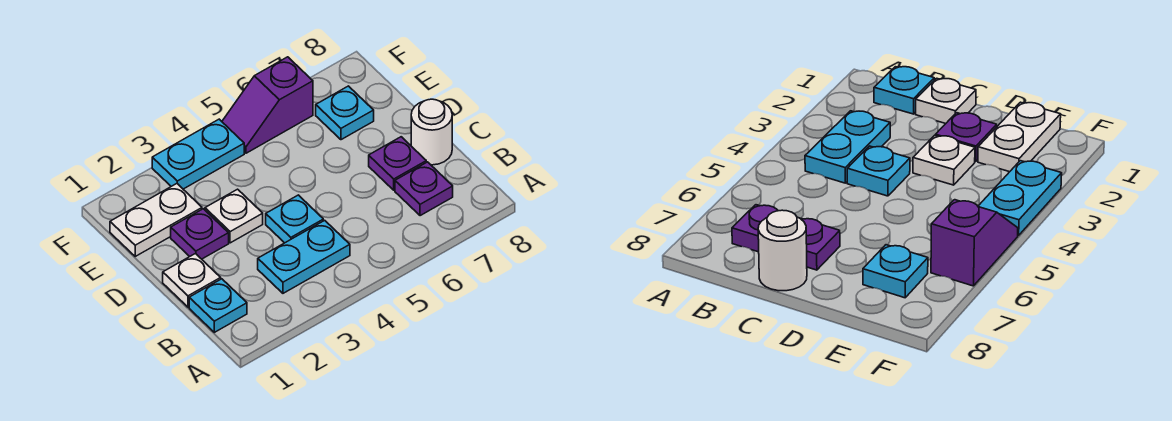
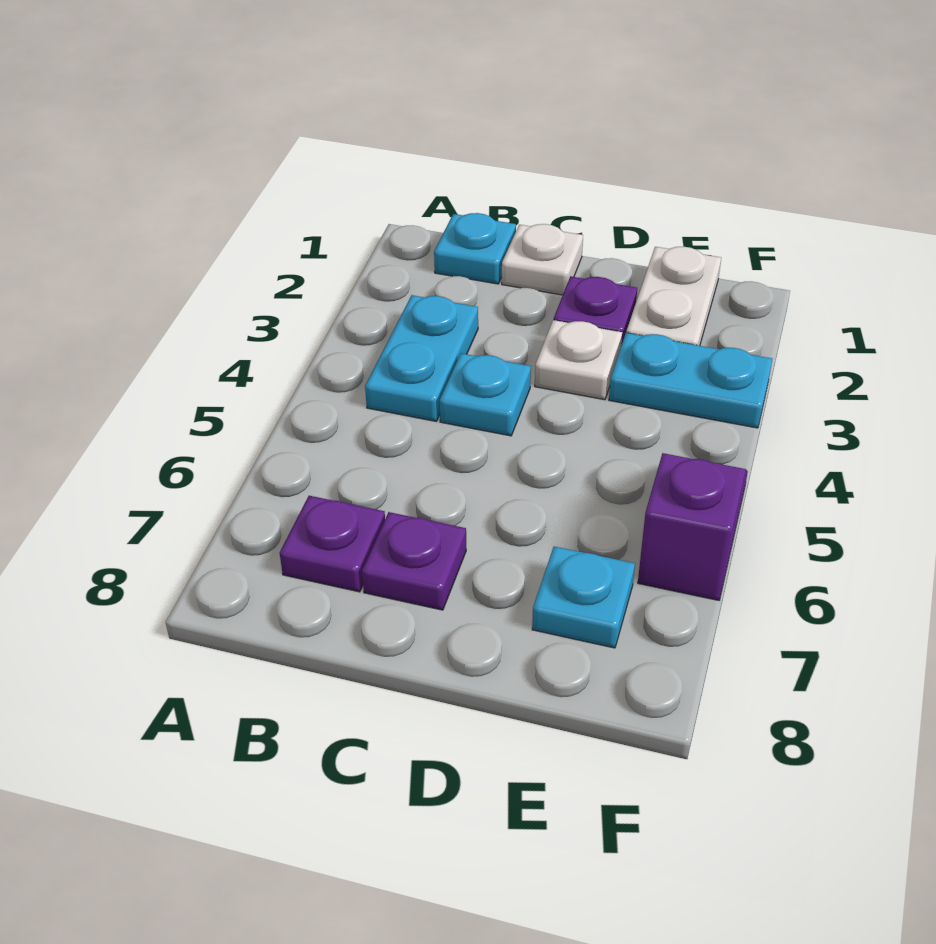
white round brick C8 level 1 -> none
cyan plate F3:F4 level 1 -> cyan plate E3:F3 level 1

